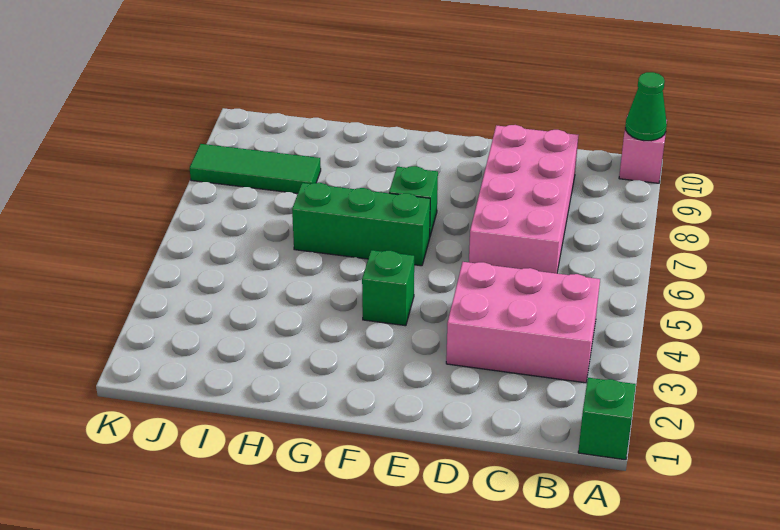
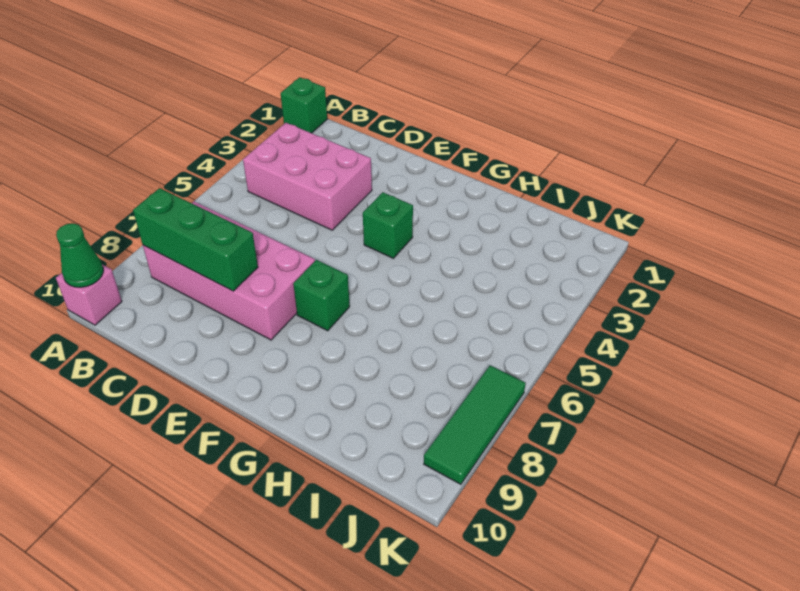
pink brick C6:D9 level 1 -> pink brick B7:E8 level 1
green brick F6:H6 level 1 -> green brick B8:D8 level 2
green tile I8:K8 level 1 -> green tile K7:K9 level 1

